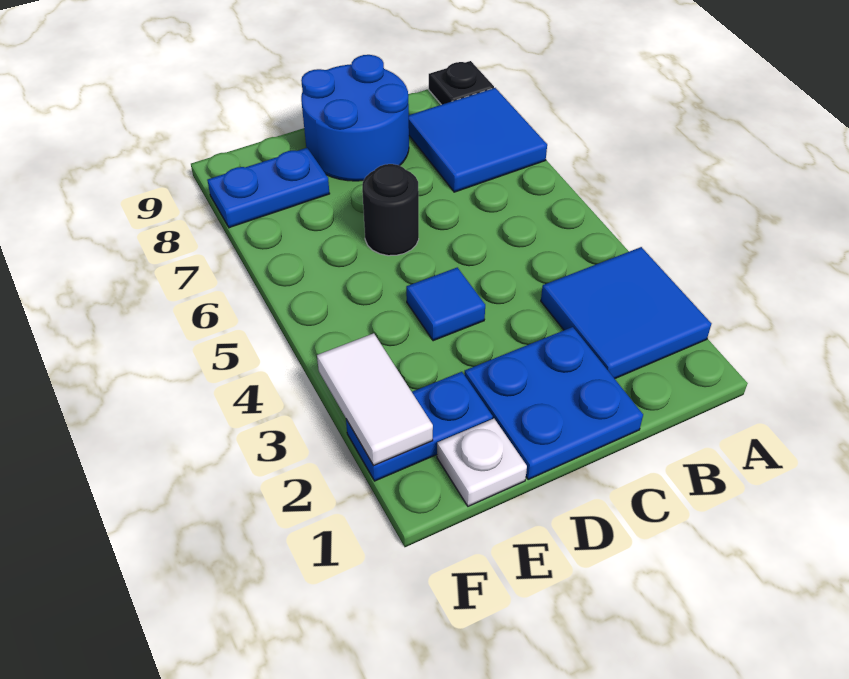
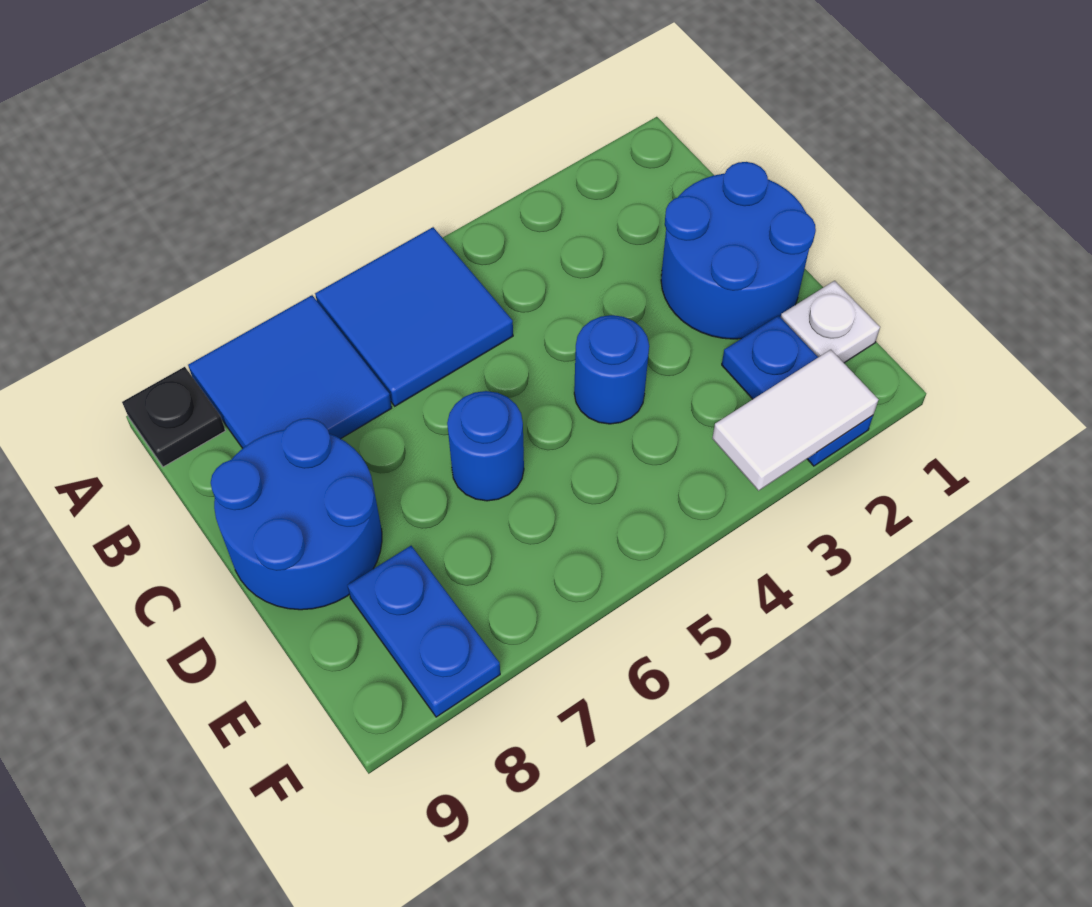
blue tile A2:B3 level 1 -> blue tile A5:B6 level 1
blue plate C1:D2 level 1 -> blue round brick C1:D2 level 1
blue tile D4 level 1 -> blue round brick D4 level 1
black round brick D6 level 1 -> blue round brick D6 level 1

